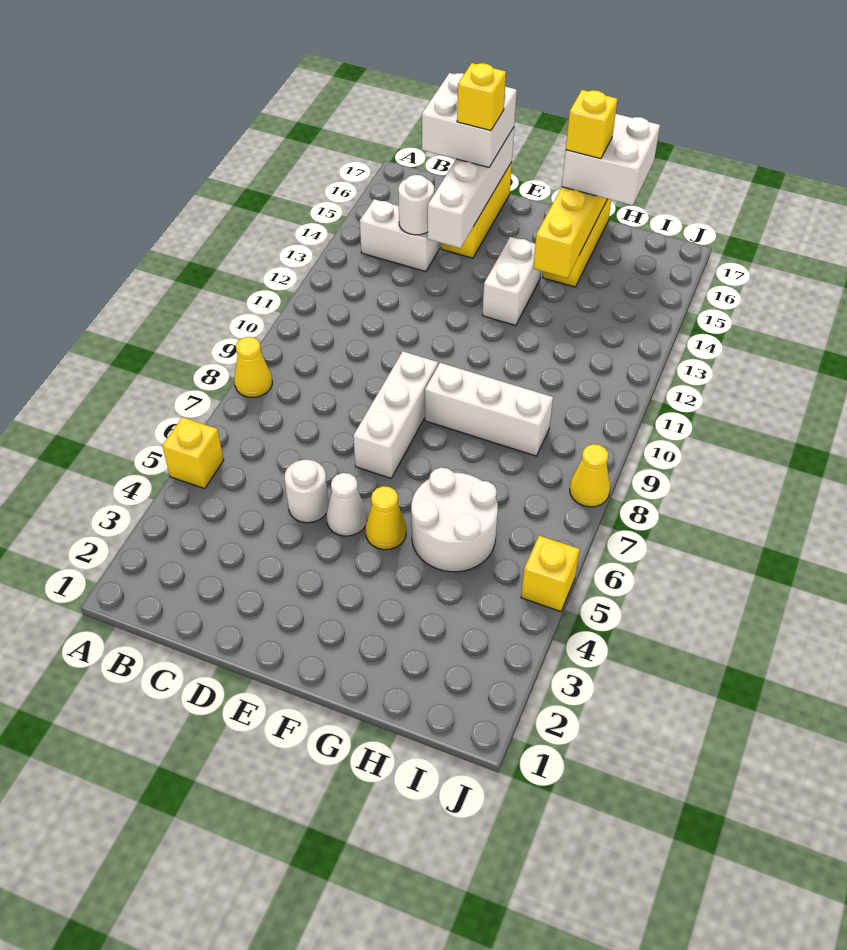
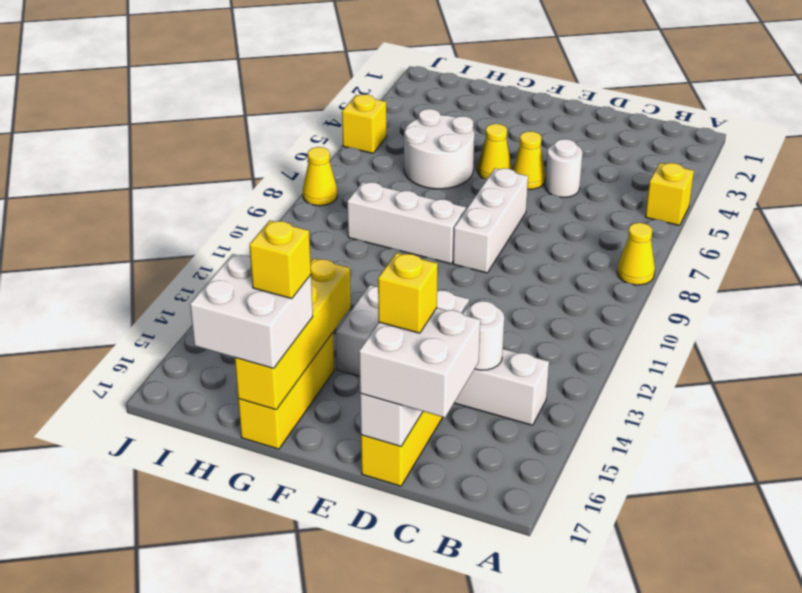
white cone E5 level 1 -> yellow cone E5 level 1

